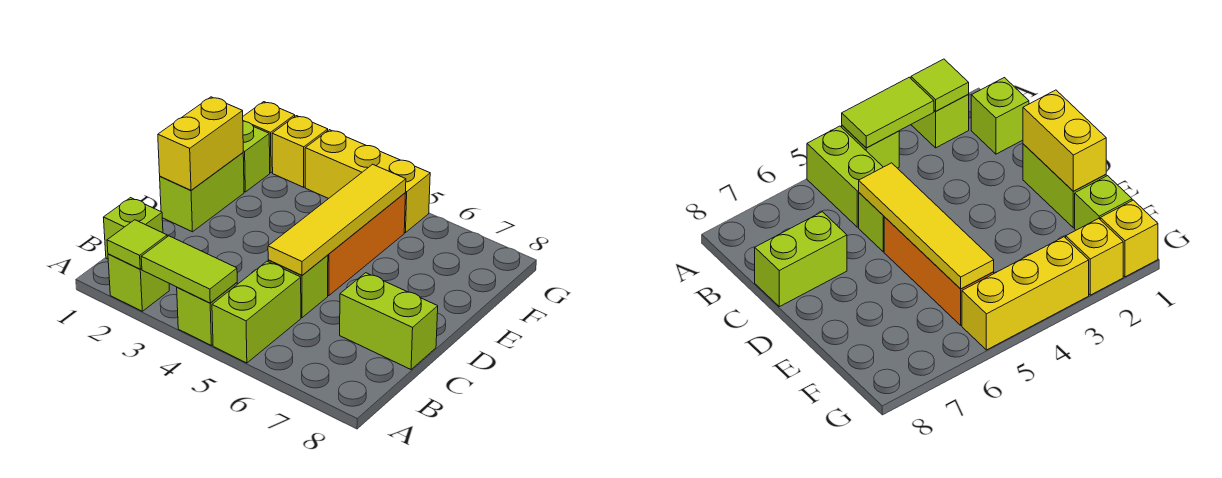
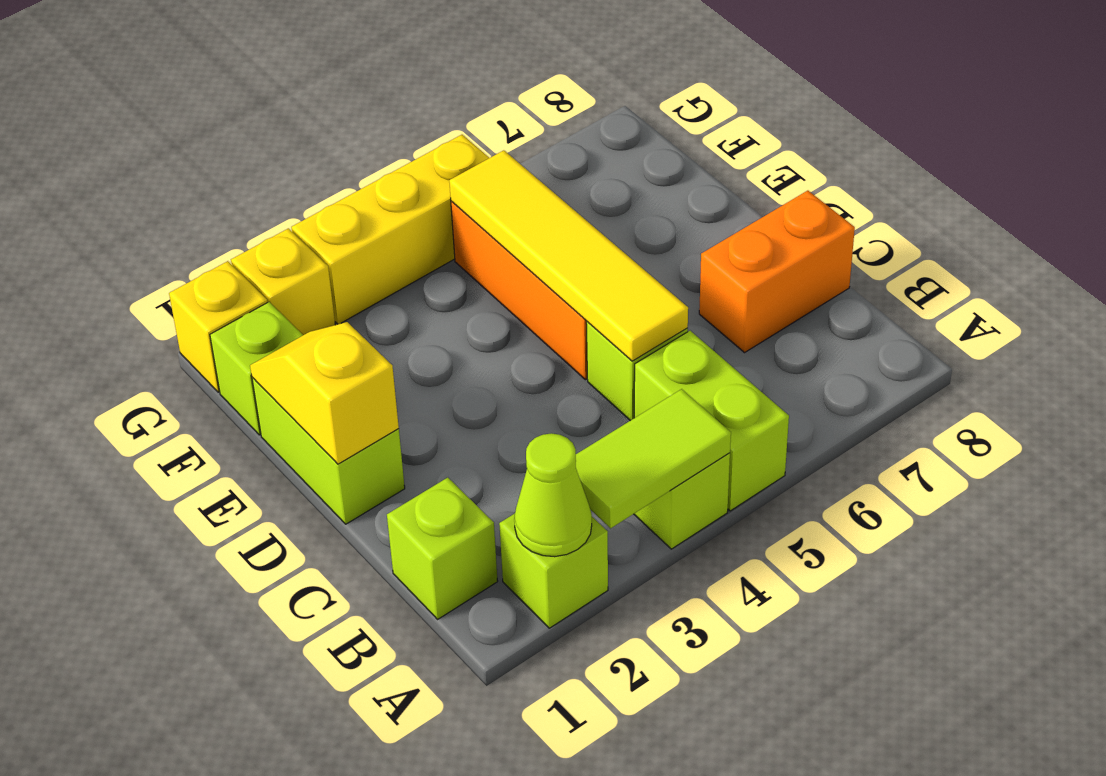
lime tile A2 level 2 -> lime cone A2 level 2
lime brick C7:C8 level 1 -> orange brick C7:C8 level 1
yellow brick D1:E1 level 2 -> yellow slope D1:E1 level 2 top D

